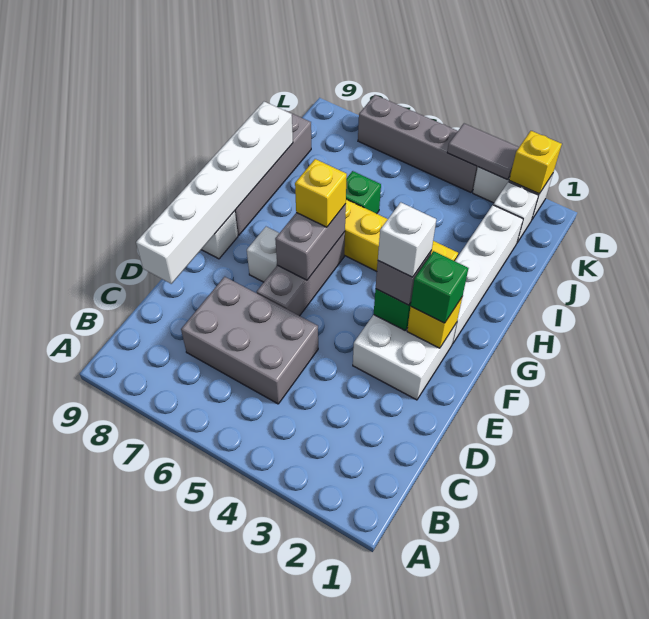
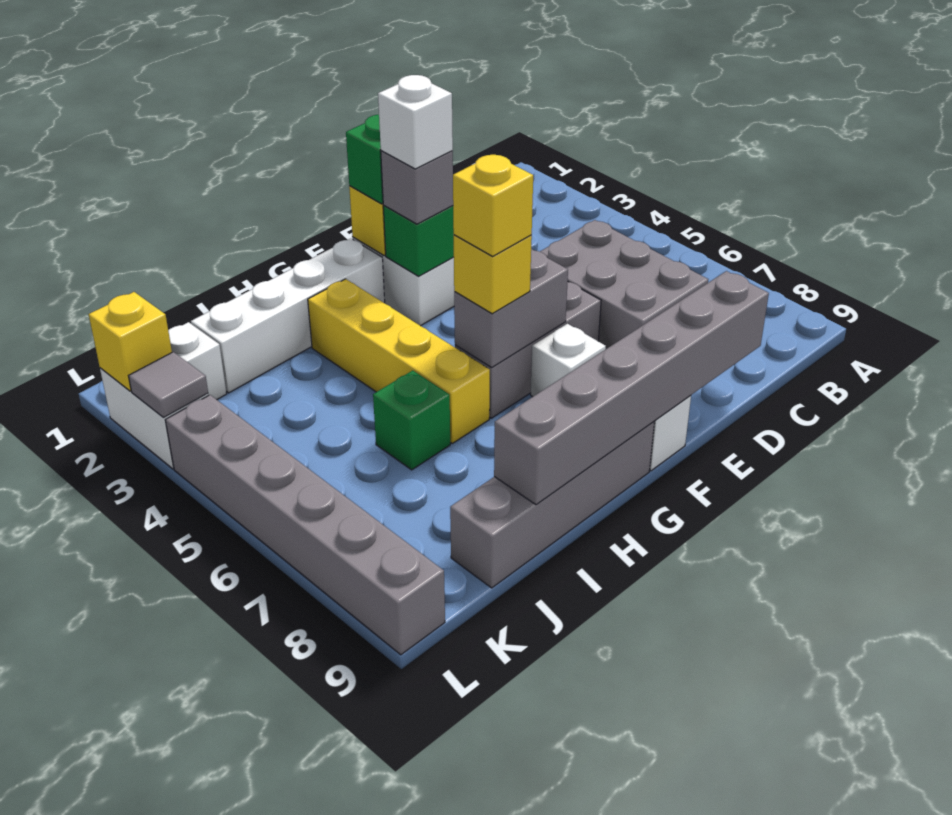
white brick D9:I9 level 2 -> grey brick D9:I9 level 2
none -> yellow brick G6 level 4
grey tile L3:L4 level 2 -> grey tile L3 level 2
grey brick L4:L7 level 1 -> grey brick L4:L9 level 1

